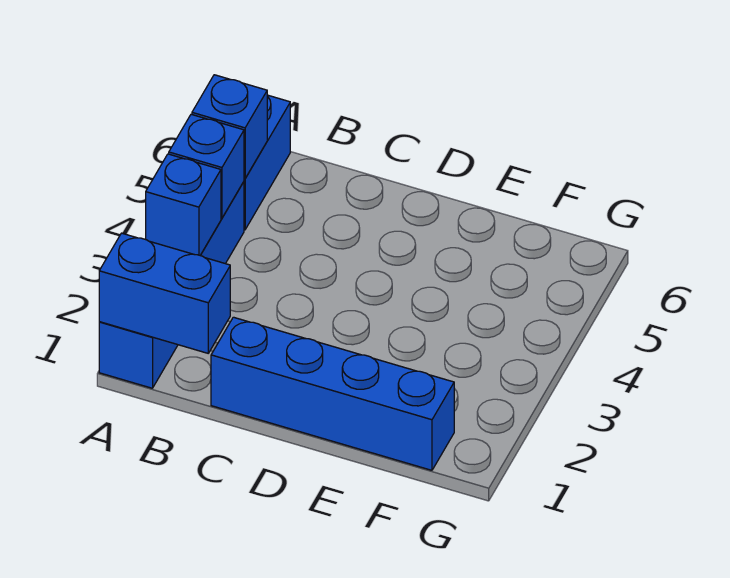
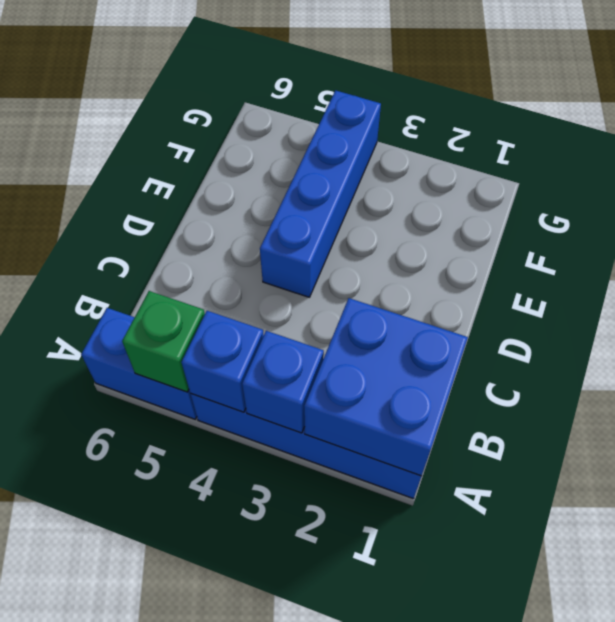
blue brick A1:B1 level 2 -> blue brick A1:B2 level 2
blue brick A5 level 2 -> green brick A5 level 2
blue brick C1:F1 level 1 -> blue brick D4:G4 level 1

